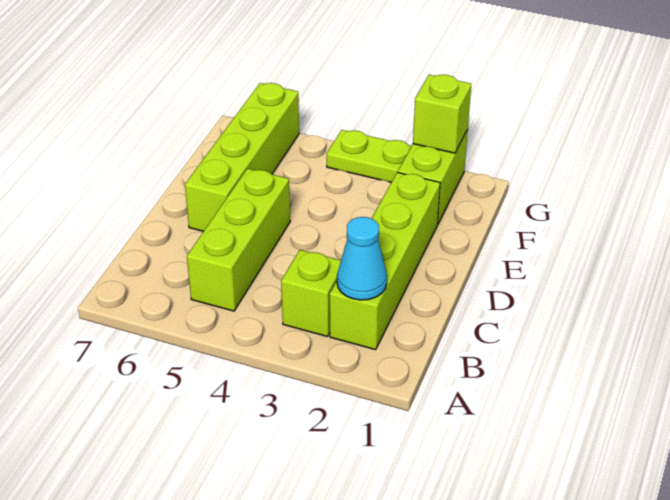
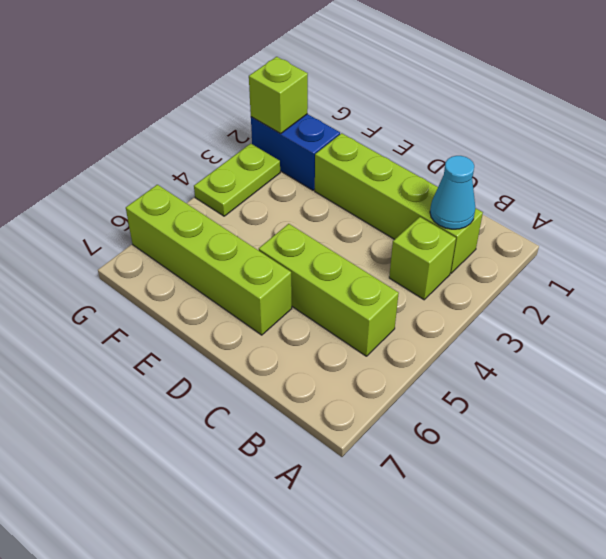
lime brick F2:G2 level 1 -> blue brick F2:G2 level 1

